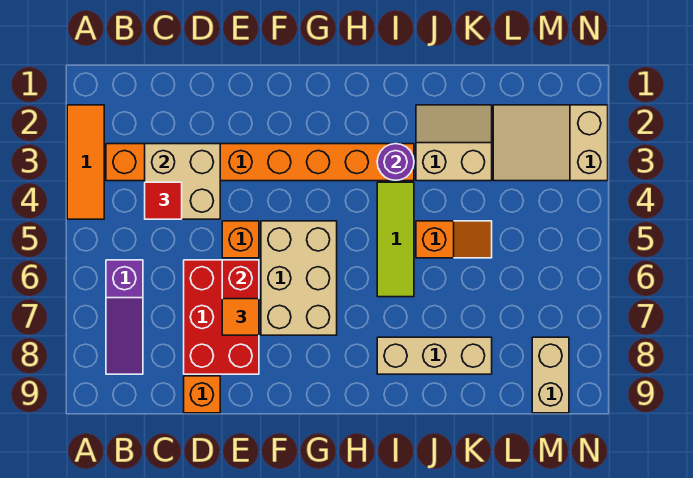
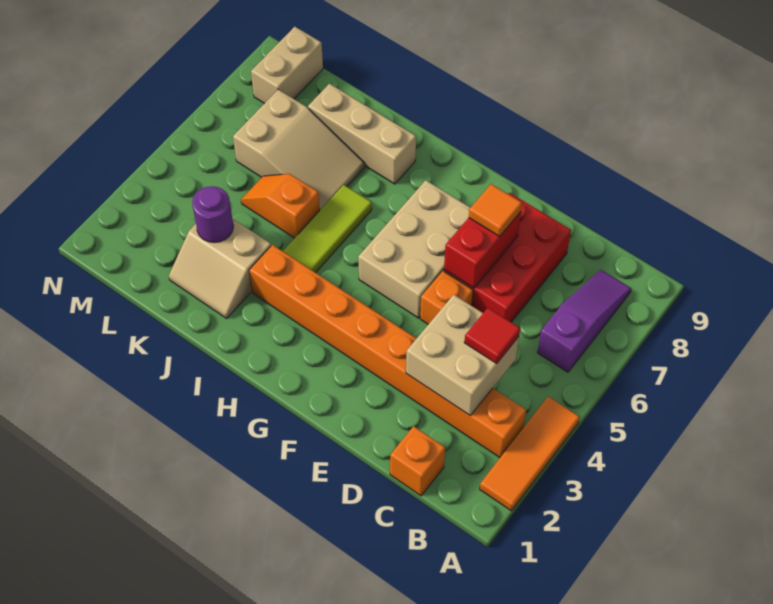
orange brick D9 level 1 -> orange brick C1 level 1
purple round brick I3 level 2 -> purple round brick K3 level 2
tan slope L2:N3 level 1 top N -> tan slope J6:L7 level 1 top L

